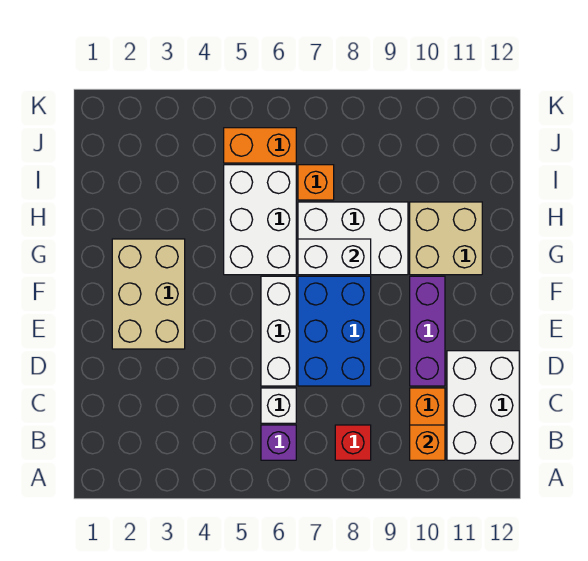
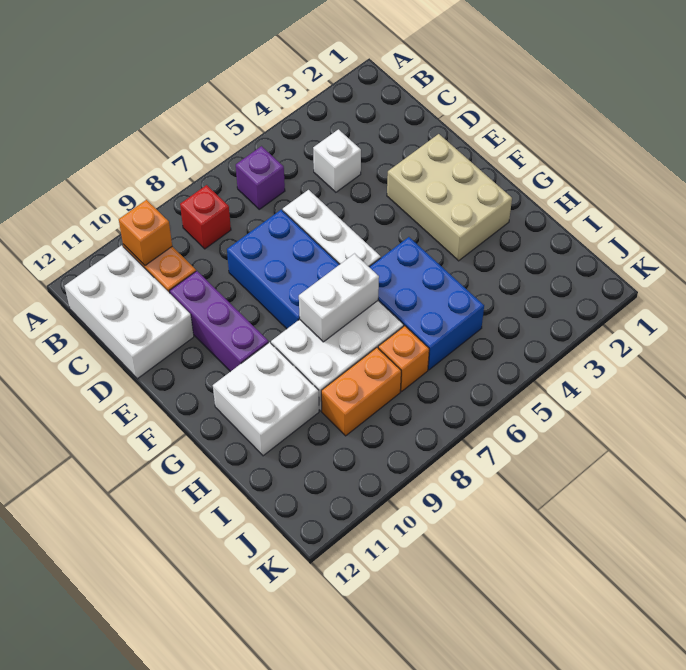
white brick C6 level 1 -> white brick C4 level 1
white brick G5:I6 level 1 -> blue brick G5:I6 level 1
tan brick G10:H11 level 1 -> white brick G10:H11 level 1
orange brick J5:J6 level 1 -> orange brick I8:I9 level 1

